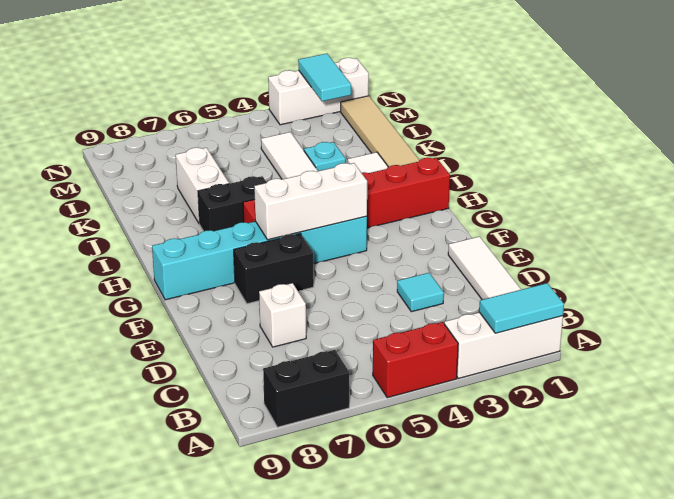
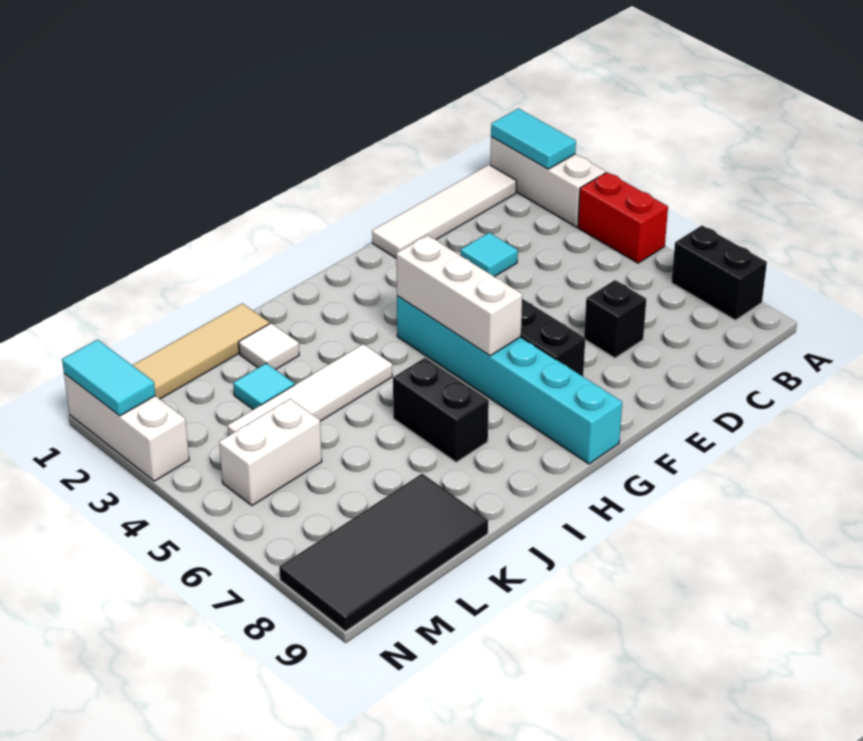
white brick D7 level 1 -> black brick D7 level 1
red brick H1:H6 level 1 -> none
white brick J7:K7 level 1 -> white brick L5:M5 level 1
cyan plate K3 level 1 -> cyan tile K3 level 1
none -> black tile K8:N9 level 1
cyan tile M2:N2 level 2 -> cyan tile N1:N2 level 2

